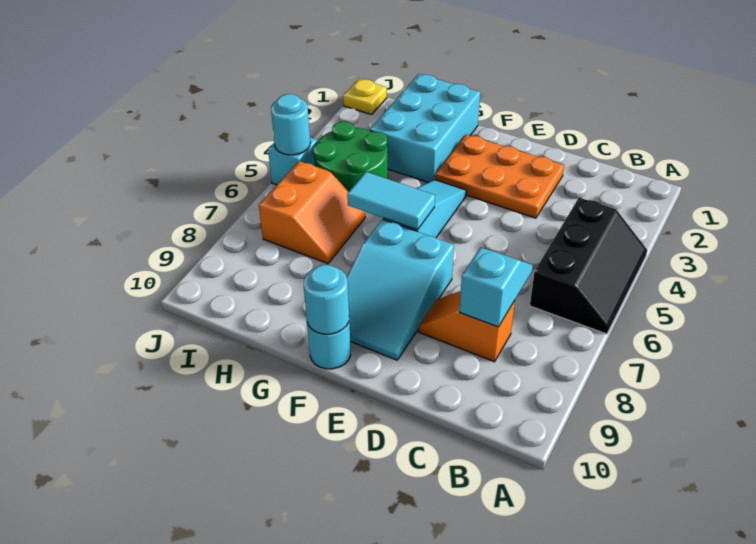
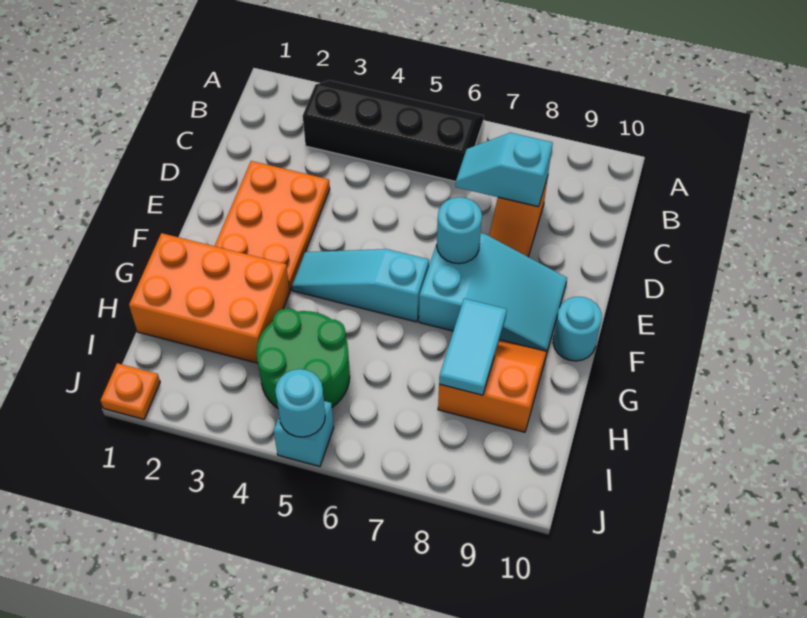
black slope A4:B6 level 1 top B -> black slope A3:B6 level 1 top B
cyan tile F6:G6 level 2 -> cyan tile G8:H8 level 2
cyan round brick F10 level 2 -> cyan round brick E7 level 2
cyan brick G1:H3 level 1 -> orange brick G1:H3 level 1
orange slope H6:I7 level 1 top I -> orange slope G8:H9 level 1 top H
yellow plate J1 level 1 -> orange plate J1 level 1

